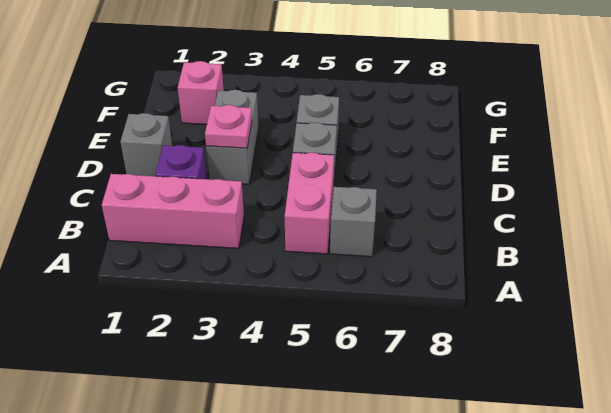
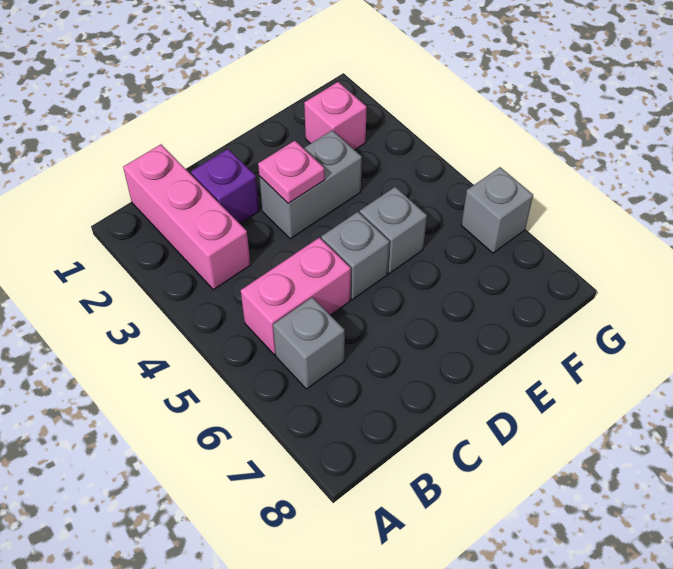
grey brick D1 level 1 -> grey brick G6 level 1

